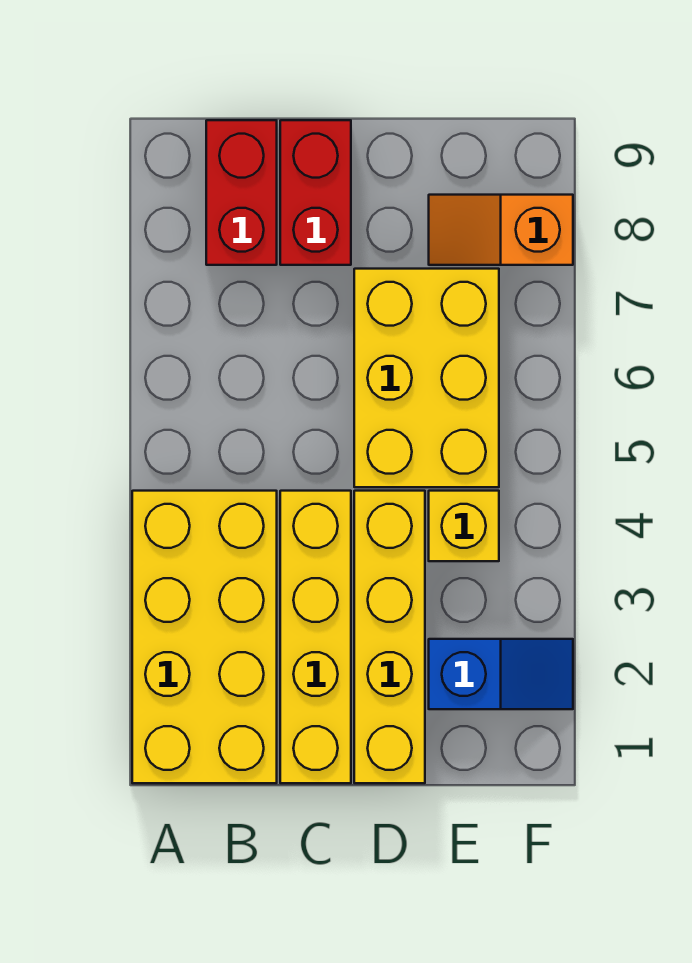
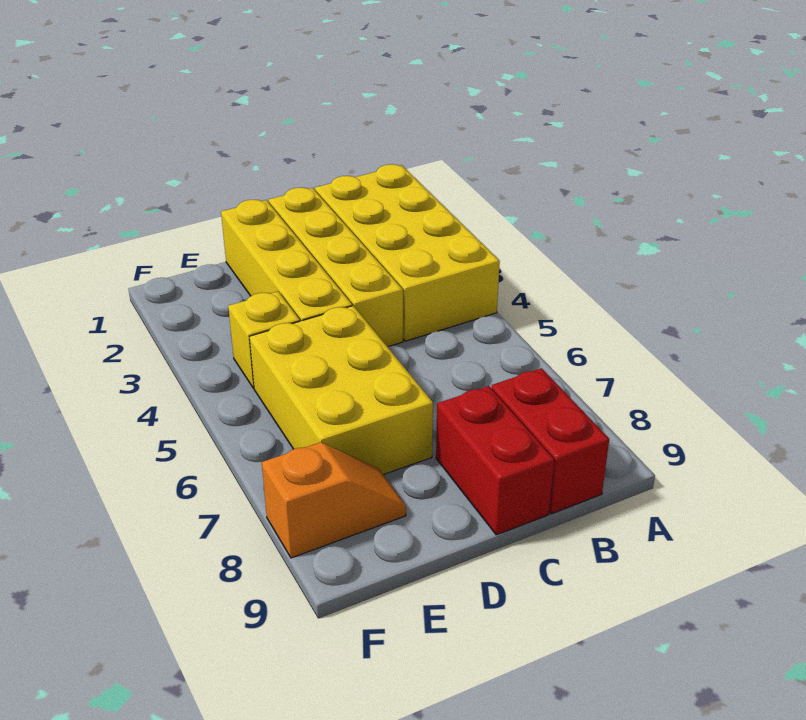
blue slope E2:F2 level 1 top E -> none

